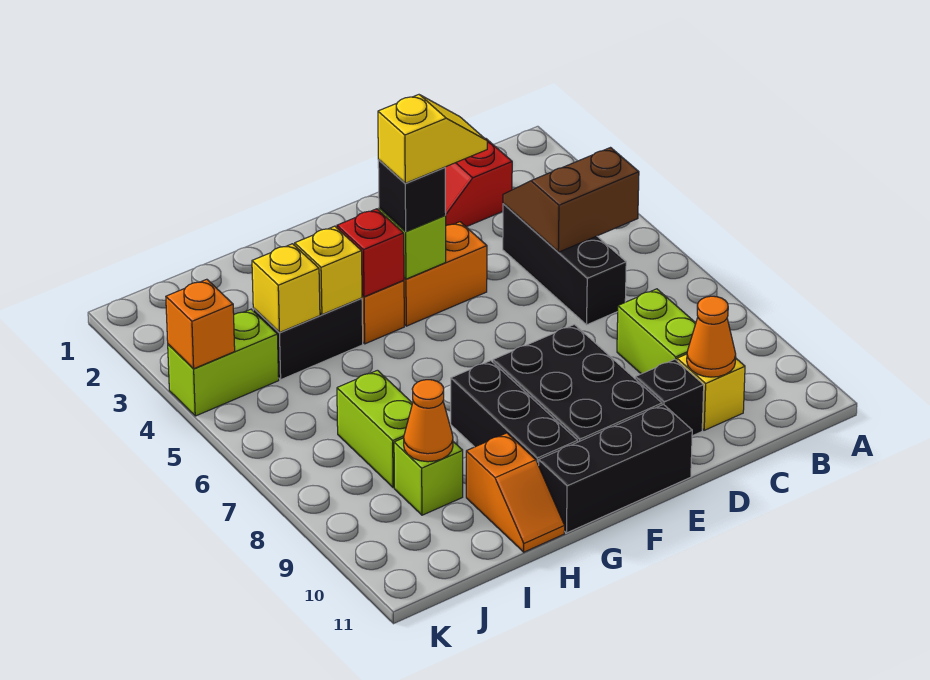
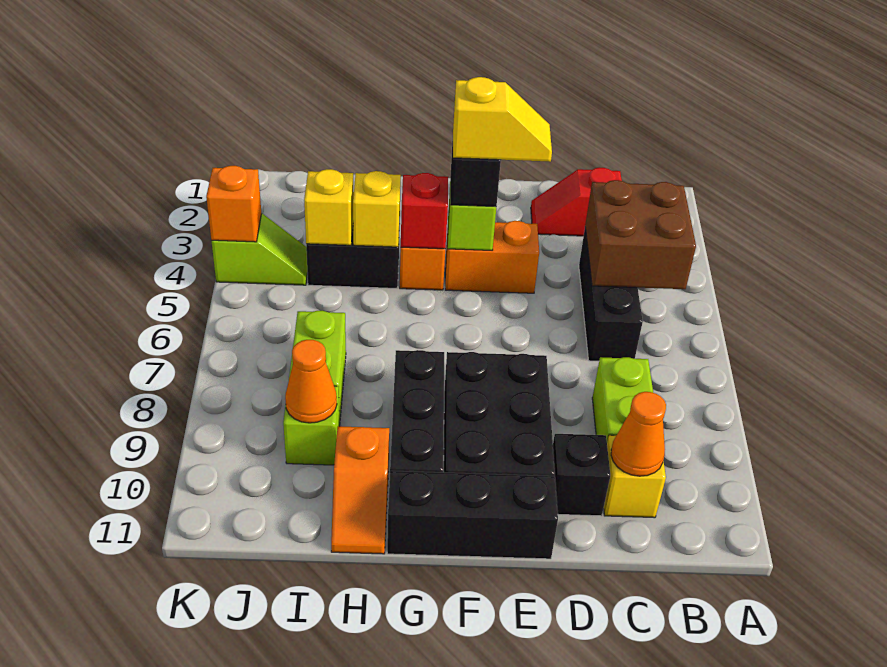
brown slope B4:C5 level 2 top 5 -> brown brick B4:C5 level 2
lime brick J4:K4 level 1 -> lime slope J4:K4 level 1 top K

